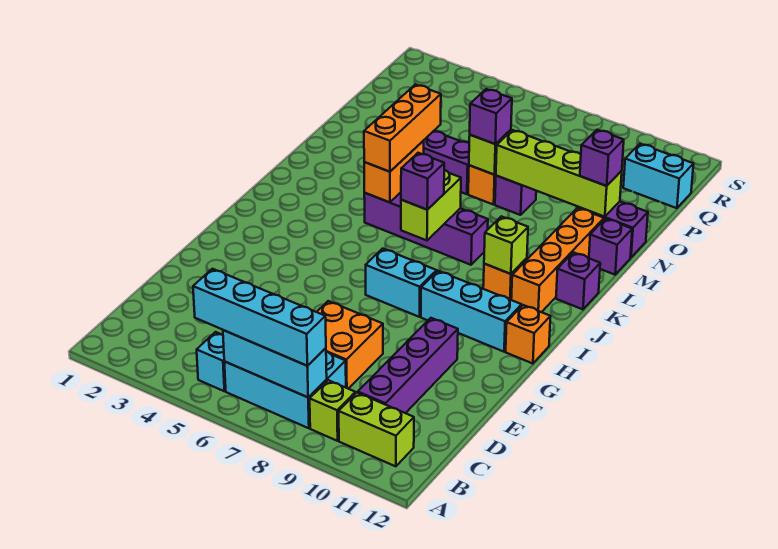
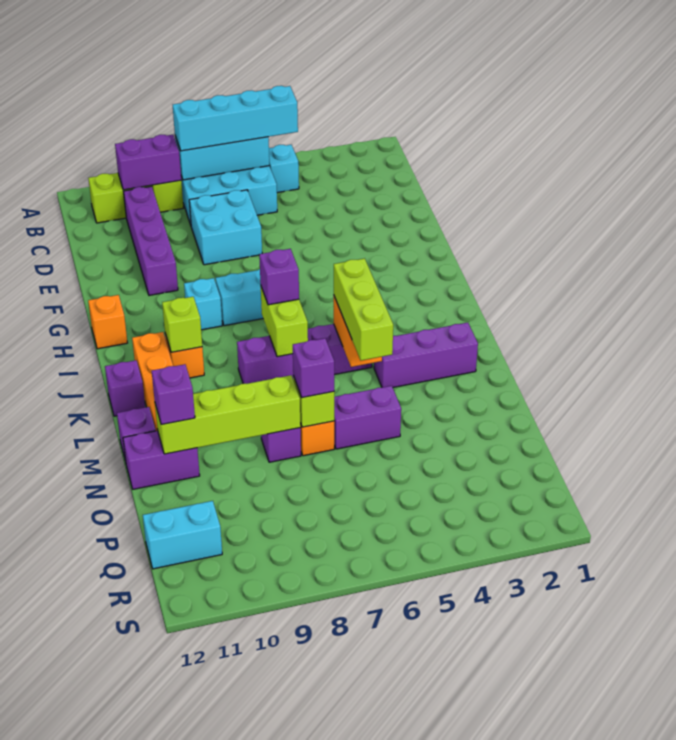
none -> purple brick B9:B10 level 2
orange brick D7:E8 level 1 -> cyan brick D7:E8 level 1
cyan brick H9:H11 level 1 -> cyan brick H9 level 1
orange brick K5:M5 level 3 -> lime brick K5:M5 level 3
none -> purple brick L2:L4 level 1

